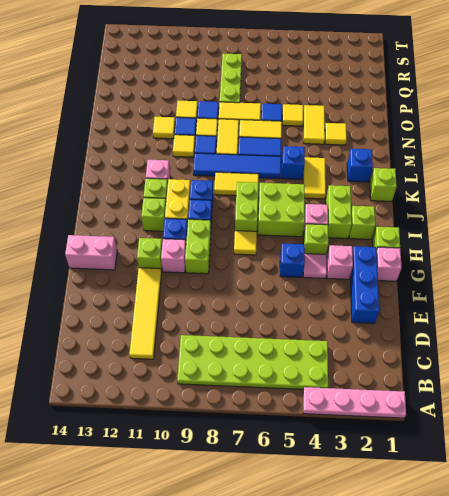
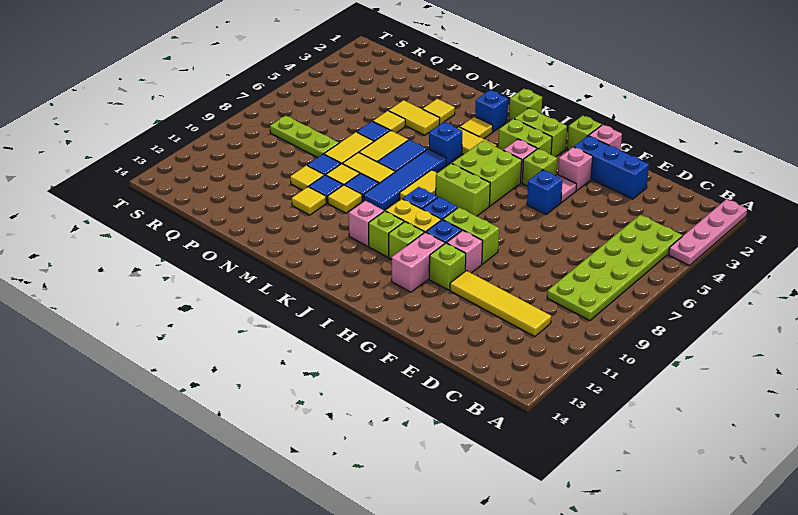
pink brick G13:G14 level 1 -> pink brick H11:H12 level 1
yellow tile H7 level 1 -> yellow tile L3 level 1
lime brick I2 level 1 -> lime brick I2:J2 level 1

